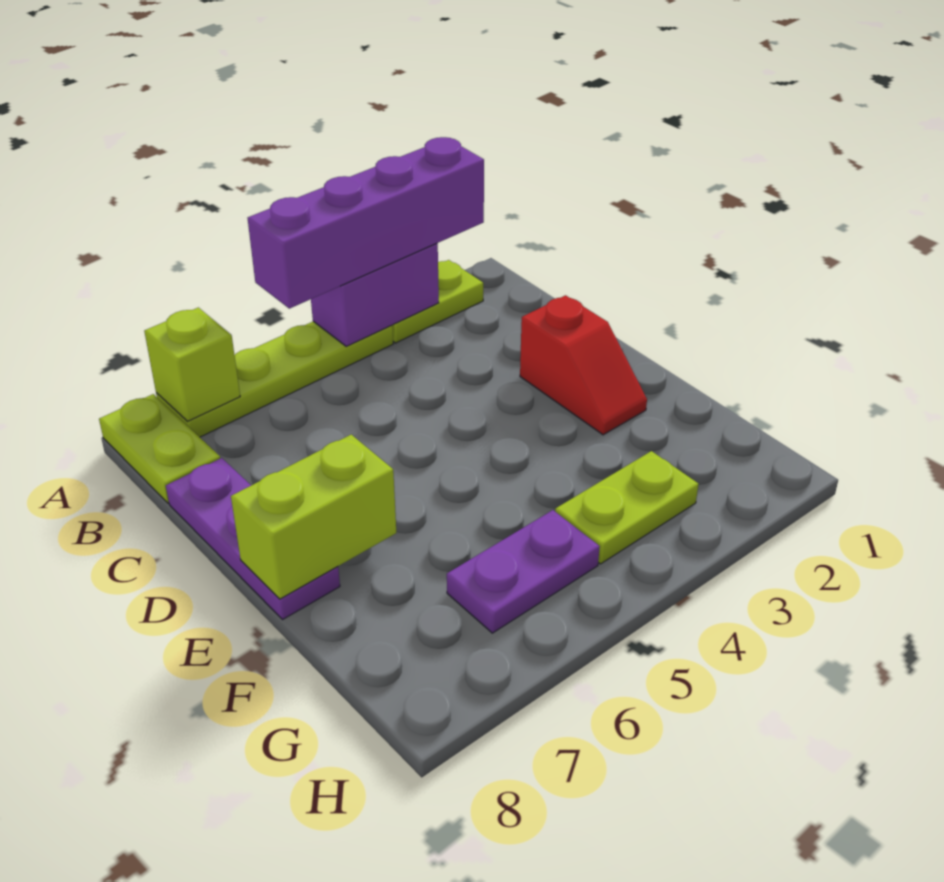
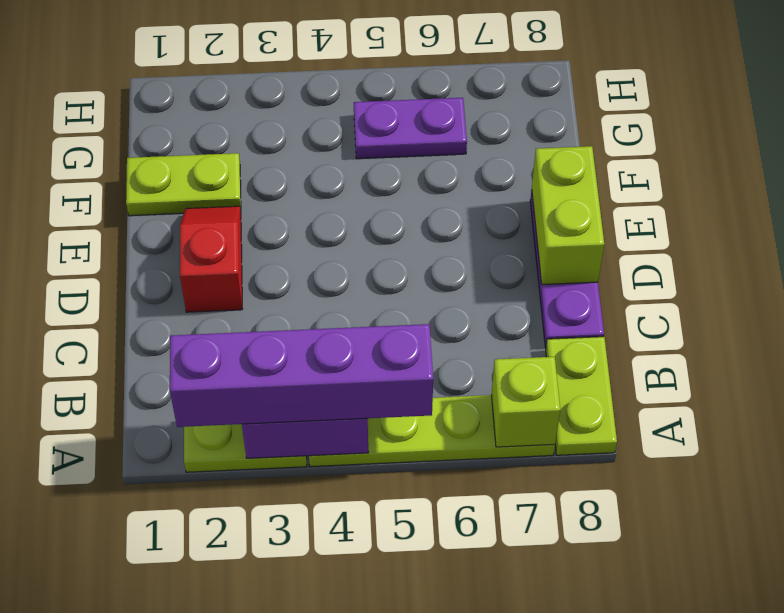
lime brick E7:E8 level 2 -> lime brick D8:E8 level 2
lime plate G3:G4 level 1 -> lime plate F1:F2 level 1

